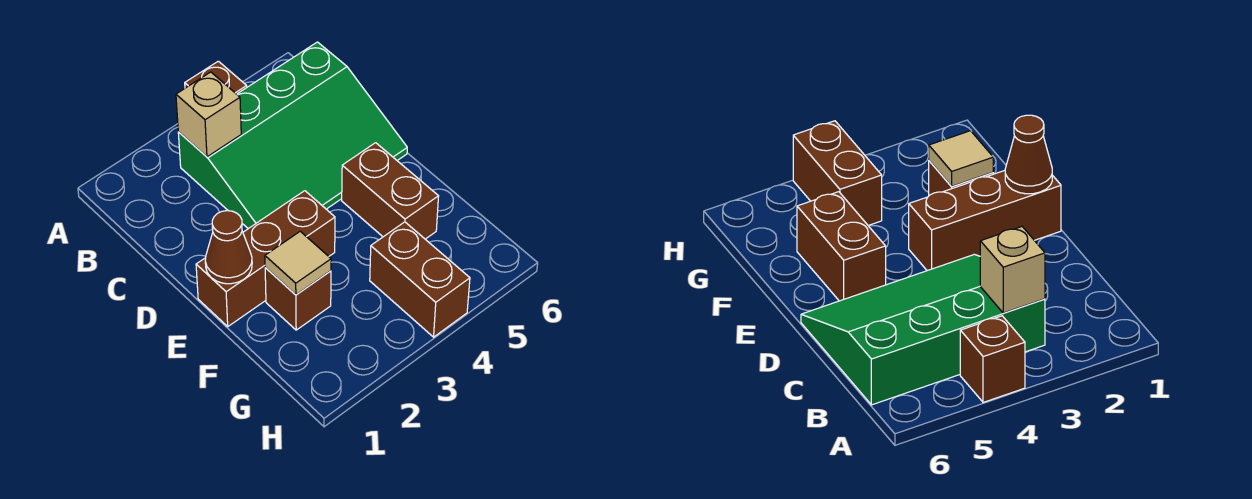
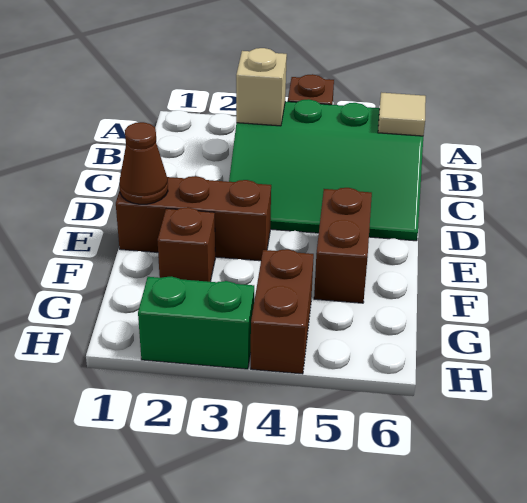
tan tile F2 level 2 -> tan tile B6 level 2
none -> green brick H2:H3 level 1

